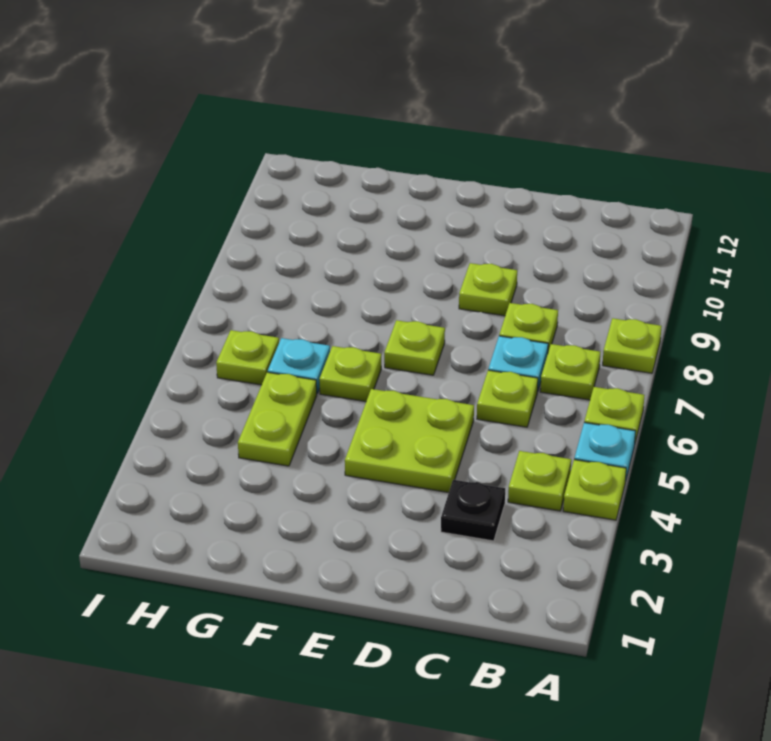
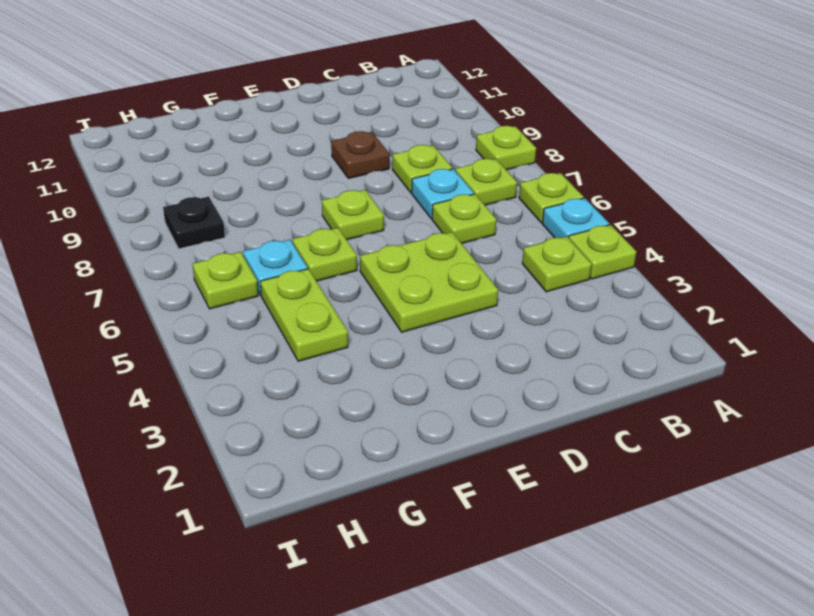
black plate C3 level 1 -> black plate H8 level 1
lime plate D9 level 1 -> brown plate D9 level 1

